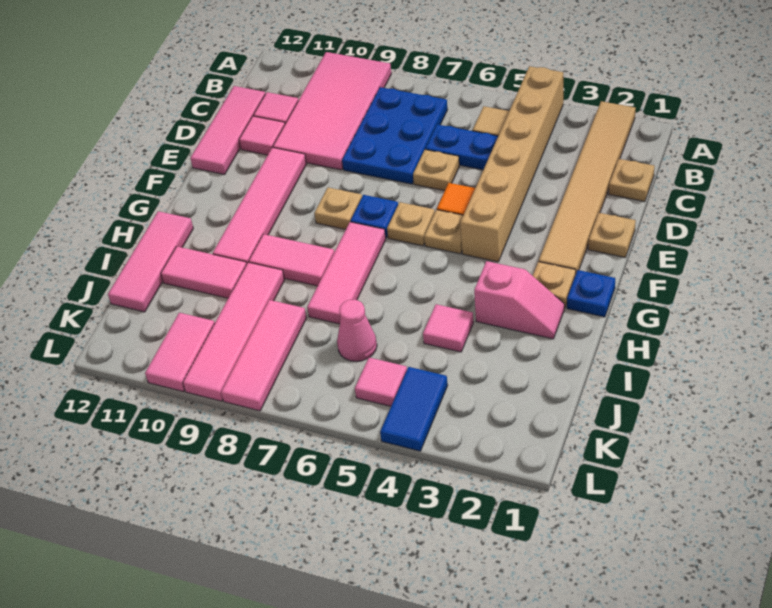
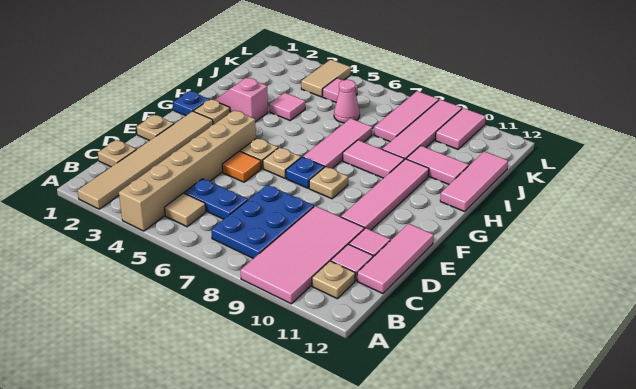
tan plate D6 level 1 -> tan plate B11 level 1
blue tile K4:L4 level 1 -> tan tile K4:L4 level 1

